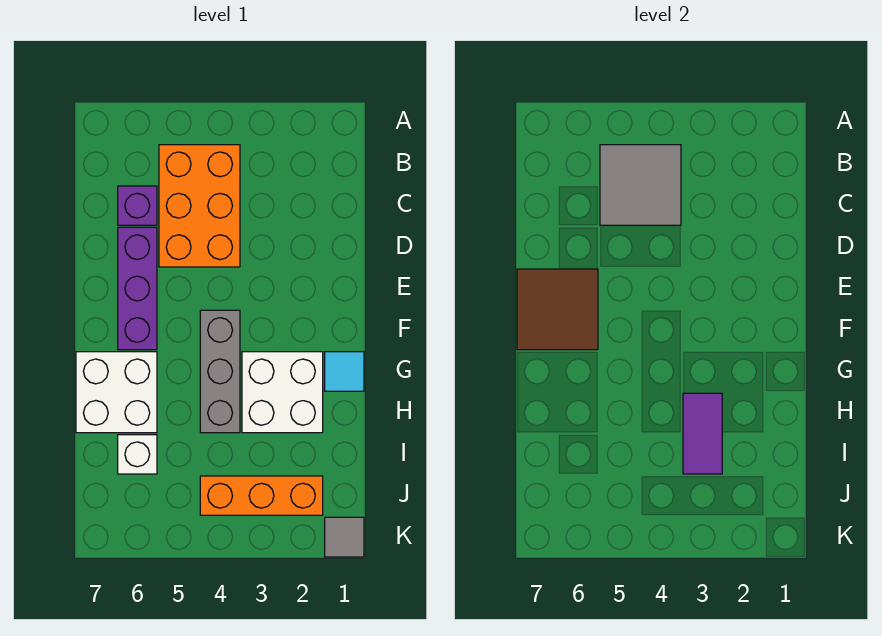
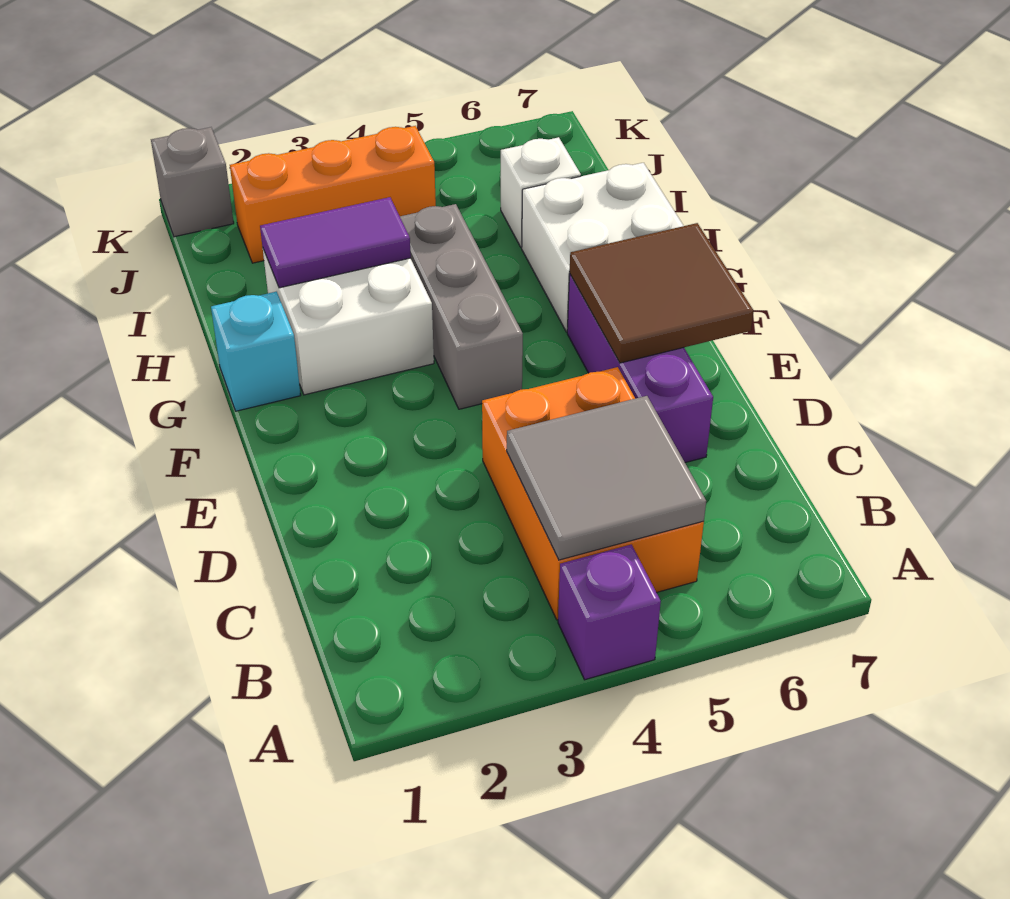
purple brick C6 level 1 -> purple brick A4 level 1
cyan tile G1 level 1 -> cyan brick G1 level 1
purple tile H3:I3 level 2 -> purple tile H2:H3 level 2
grey tile K1 level 1 -> grey brick K1 level 1

